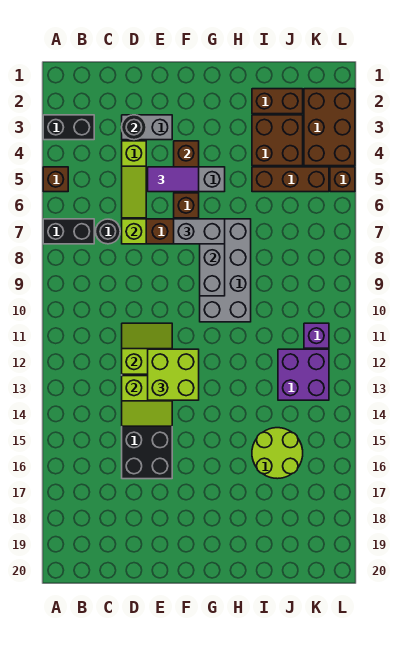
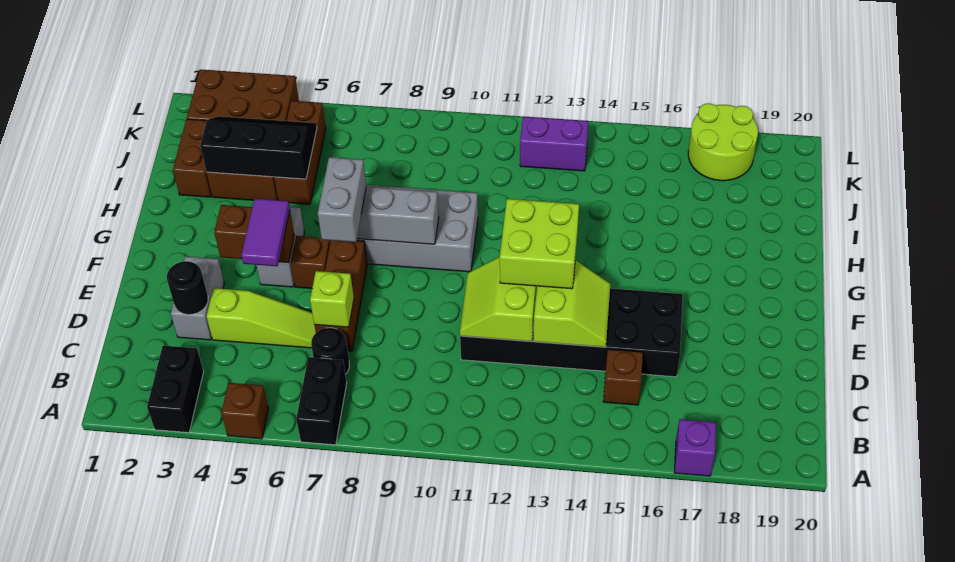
none -> black slope I3:J5 level 2 top I
lime round brick I15:J16 level 1 -> lime round brick K17:L18 level 1
purple brick J12:K13 level 1 -> purple brick K12:K13 level 1
purple brick K11 level 1 -> purple brick A17 level 1
brown brick L5 level 1 -> brown brick C15 level 1

